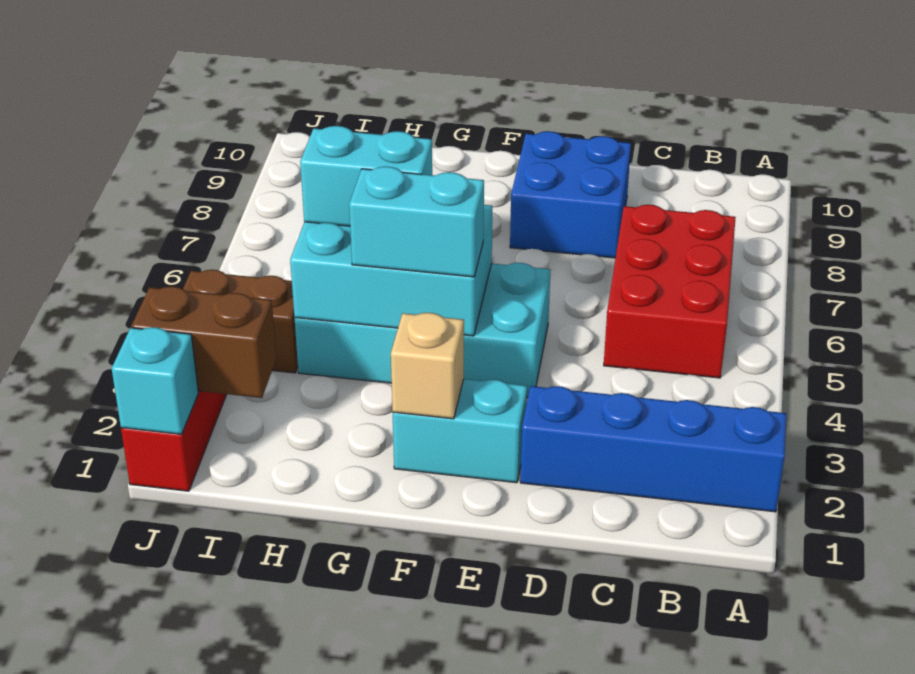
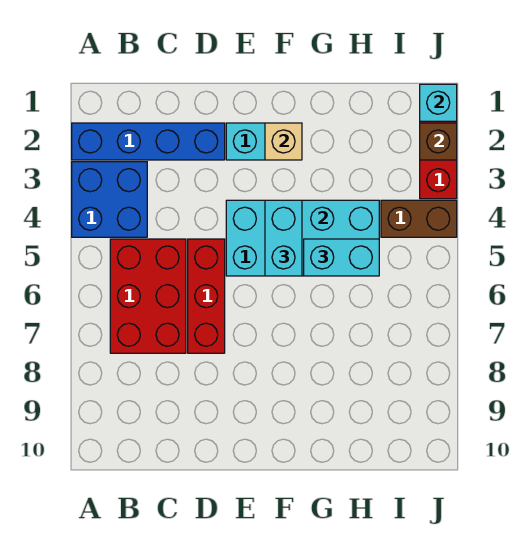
none -> red brick D5:D7 level 1
blue brick D8:E9 level 1 -> blue brick A3:B4 level 1
cyan brick F4:G4 level 3 -> cyan brick F4:F5 level 3
brown brick I2:J2 level 2 -> brown brick J2 level 2

